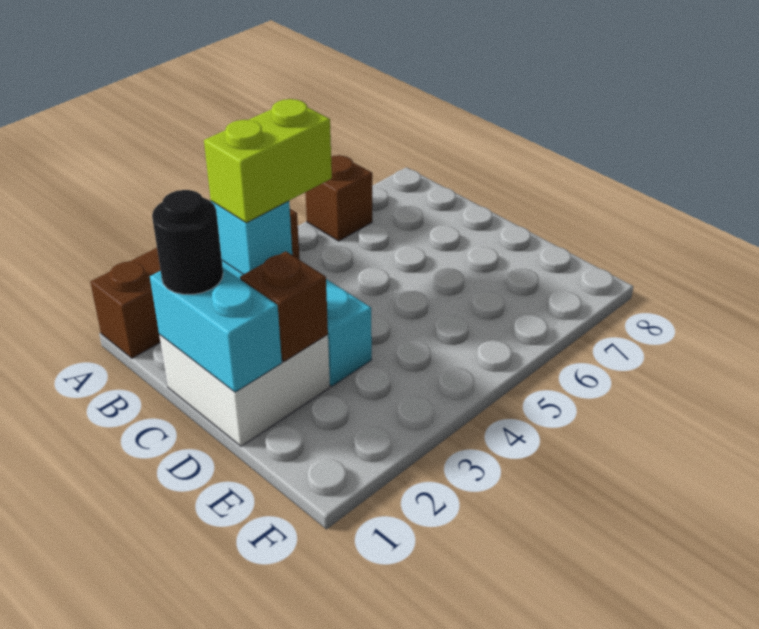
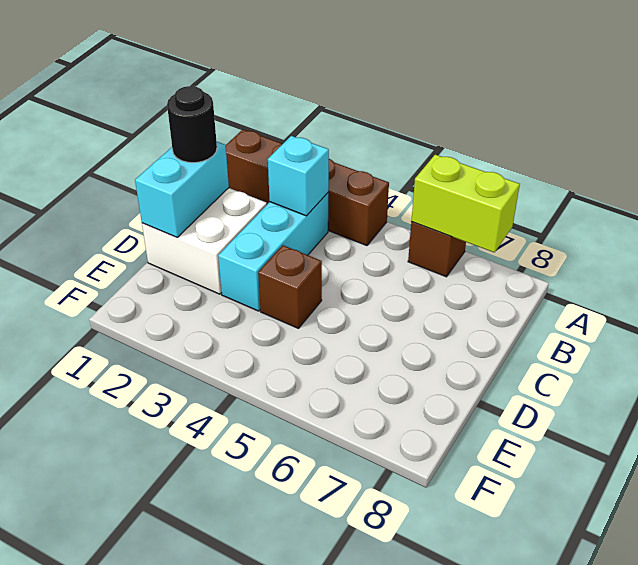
lime brick B3:B4 level 3 -> lime brick A6:A7 level 2
brown brick D2 level 2 -> brown brick D4 level 1

